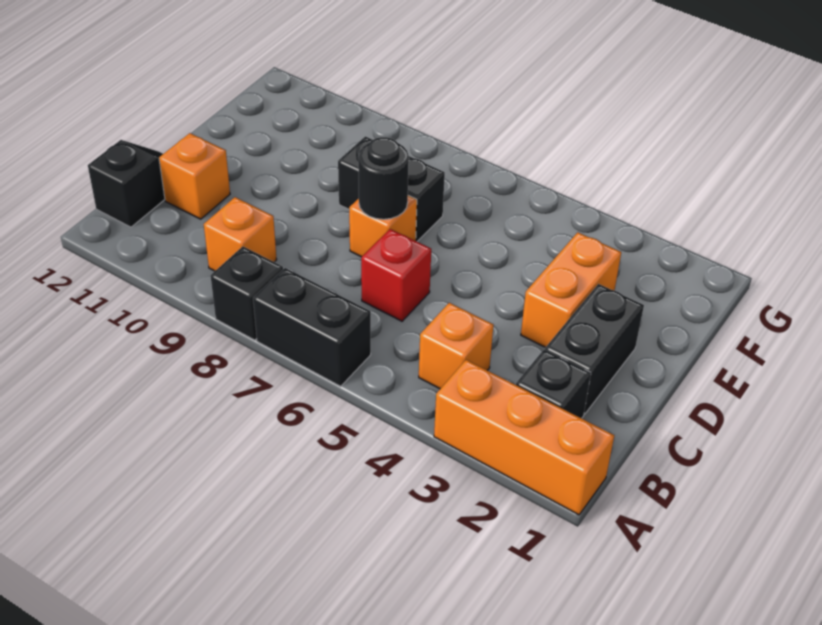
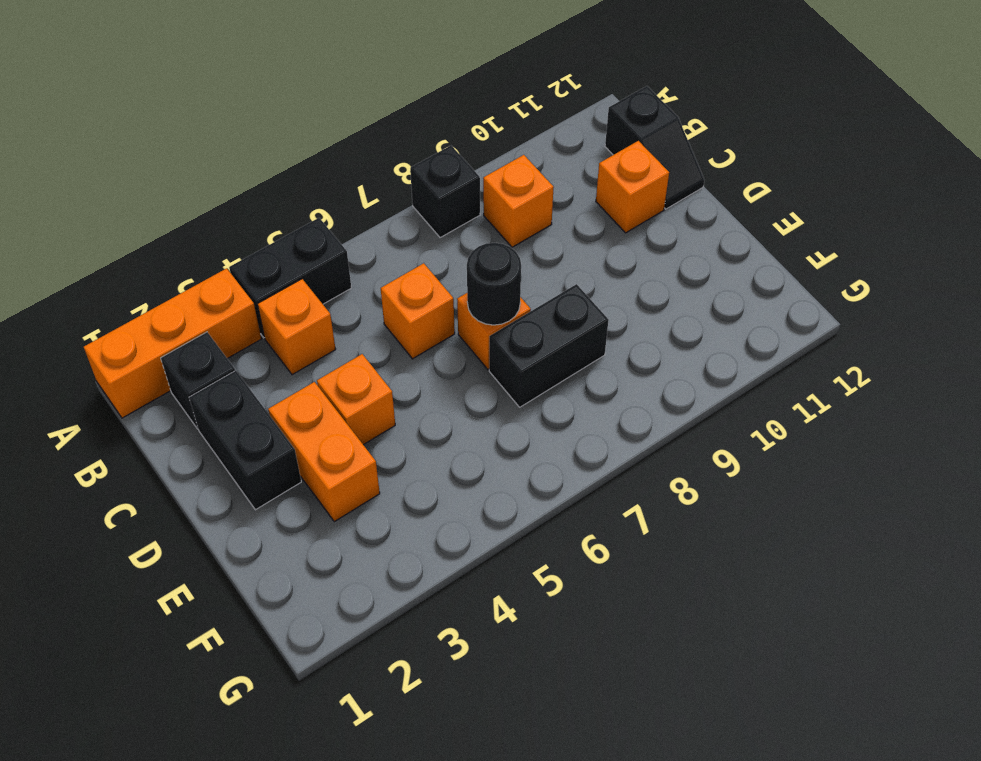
black brick A6:A7 level 1 -> black brick A4:A5 level 1
red brick C6 level 1 -> orange brick C6 level 1
none -> orange brick D4 level 1

